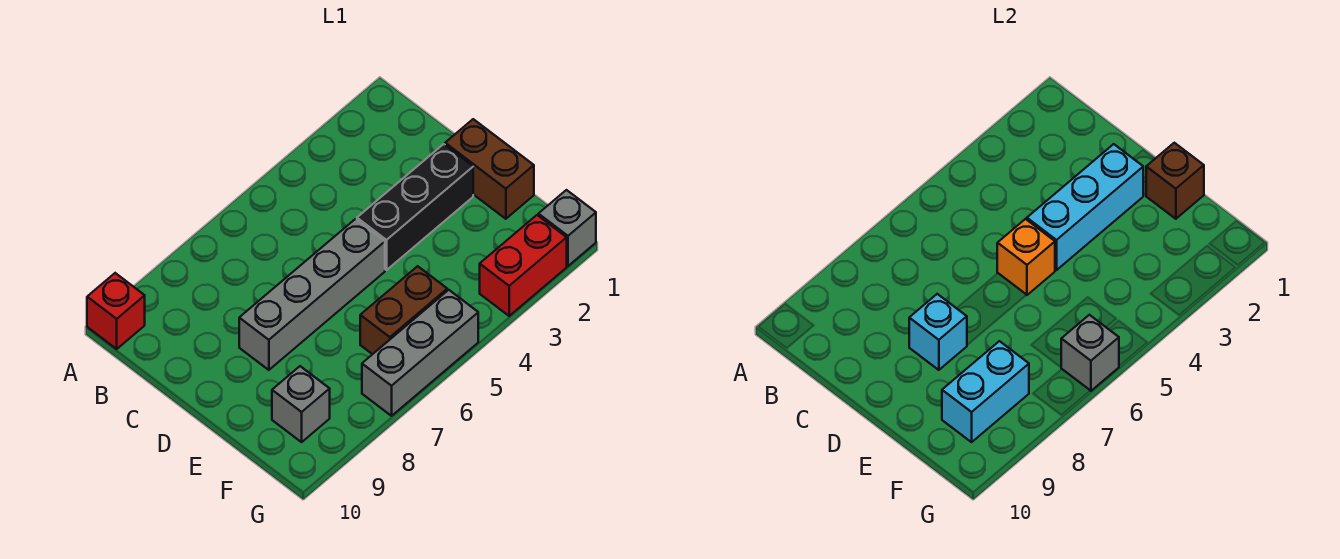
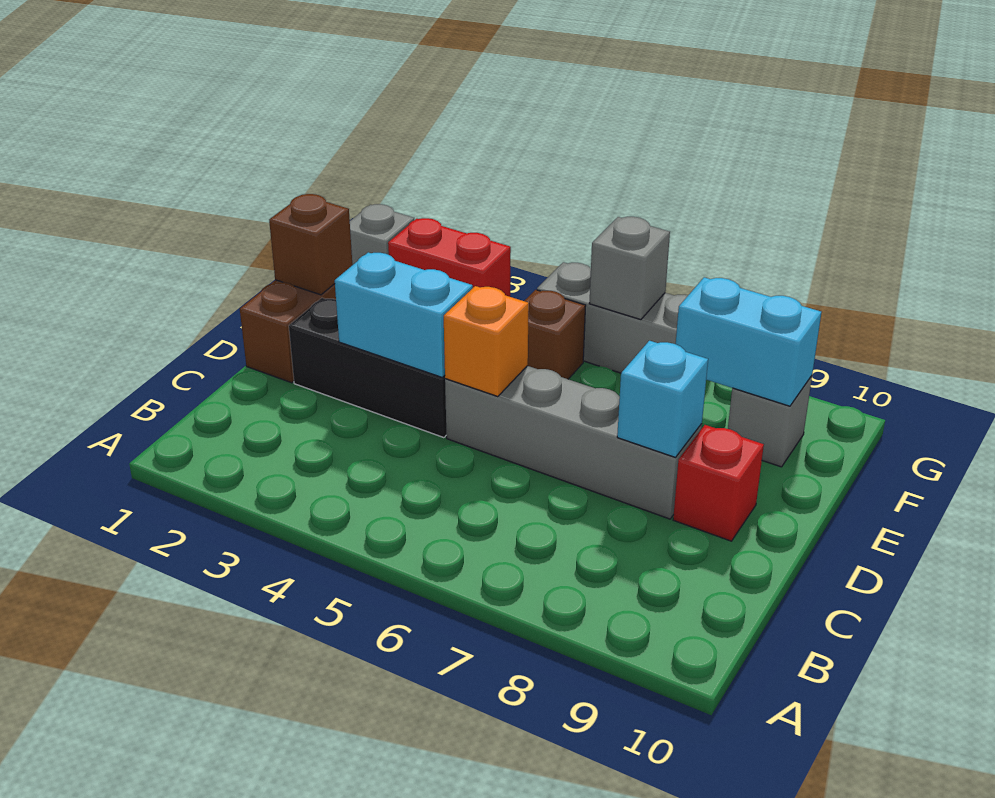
red brick A10 level 1 -> red brick D9 level 1
cyan brick D2:D4 level 2 -> cyan brick D3:D4 level 2
brown brick F5:F6 level 1 -> brown brick F5 level 1

